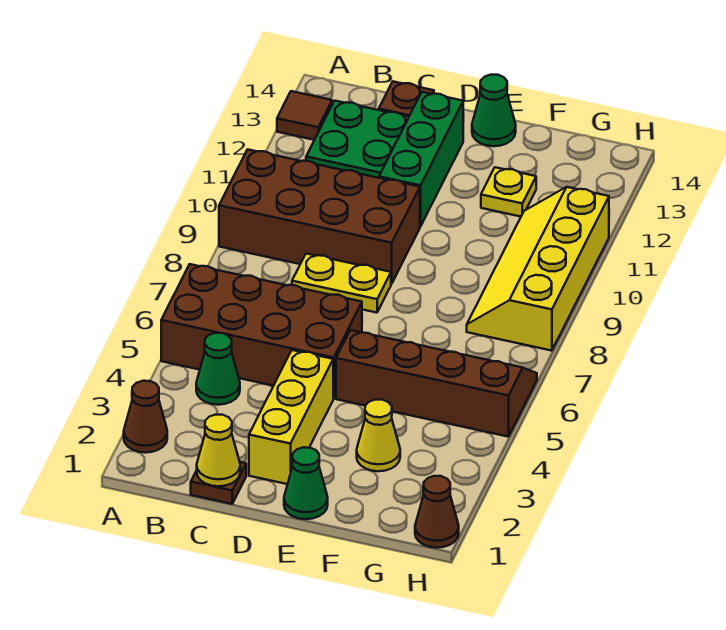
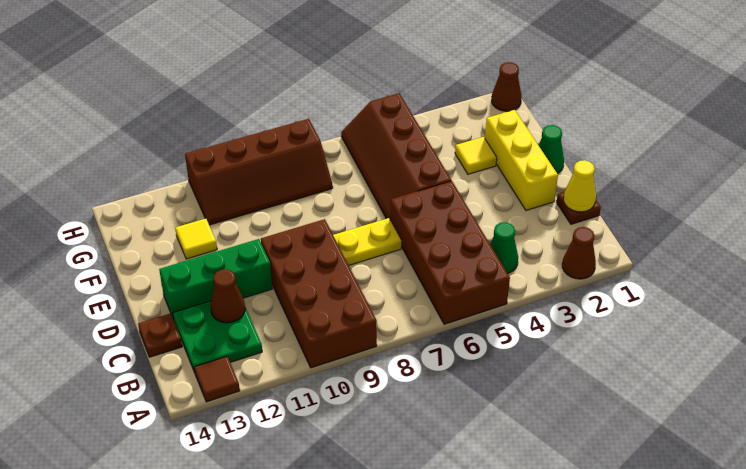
yellow plate C8:D8 level 1 -> yellow plate D7:D8 level 1
none -> brown cone C12 level 2
yellow brick D2:D4 level 1 -> yellow brick D2:F2 level 1
green cone E14 level 1 -> none
yellow cone F3 level 1 -> yellow tile F3 level 1
yellow plate F12 level 1 -> yellow tile F12 level 1
yellow slope G8:H11 level 1 top H -> brown slope G8:H11 level 1 top H

